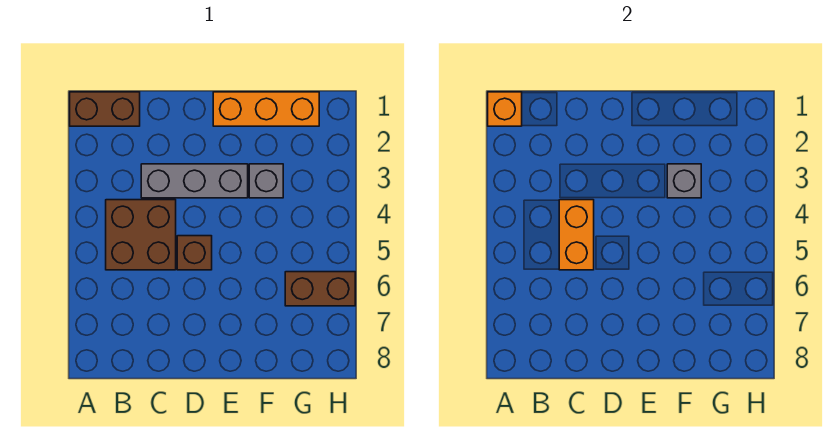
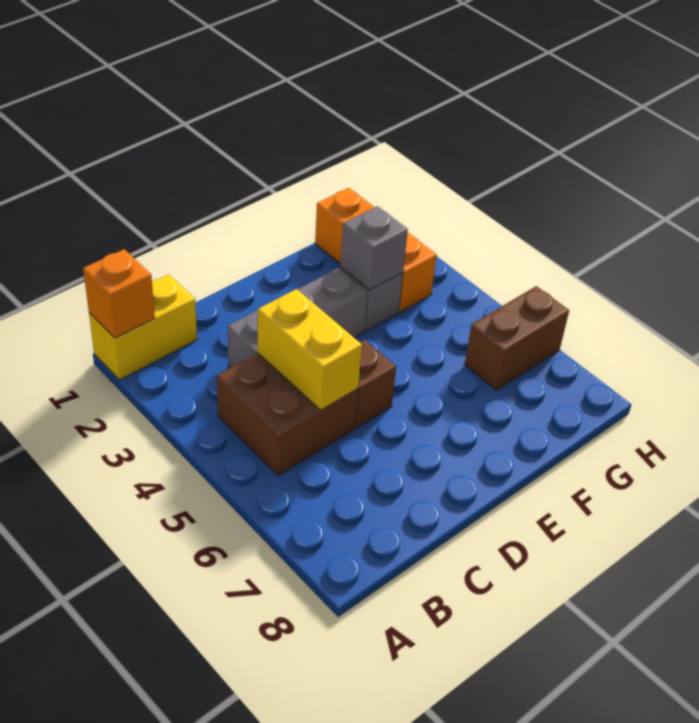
brown brick A1:B1 level 1 -> yellow brick A1:B1 level 1
orange brick C4:C5 level 2 -> yellow brick C4:C5 level 2
orange brick E1:G1 level 1 -> orange brick G1:G3 level 1

